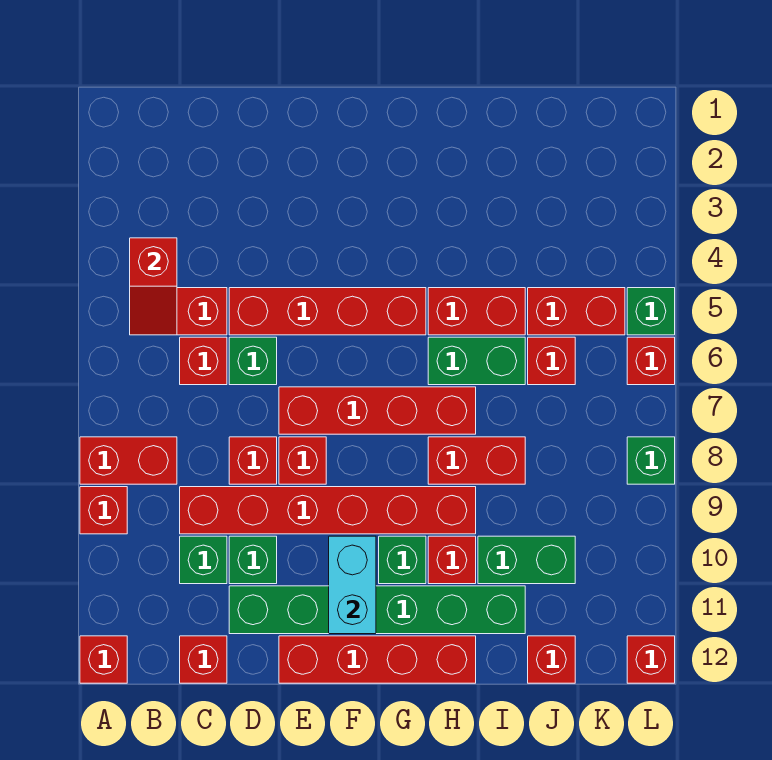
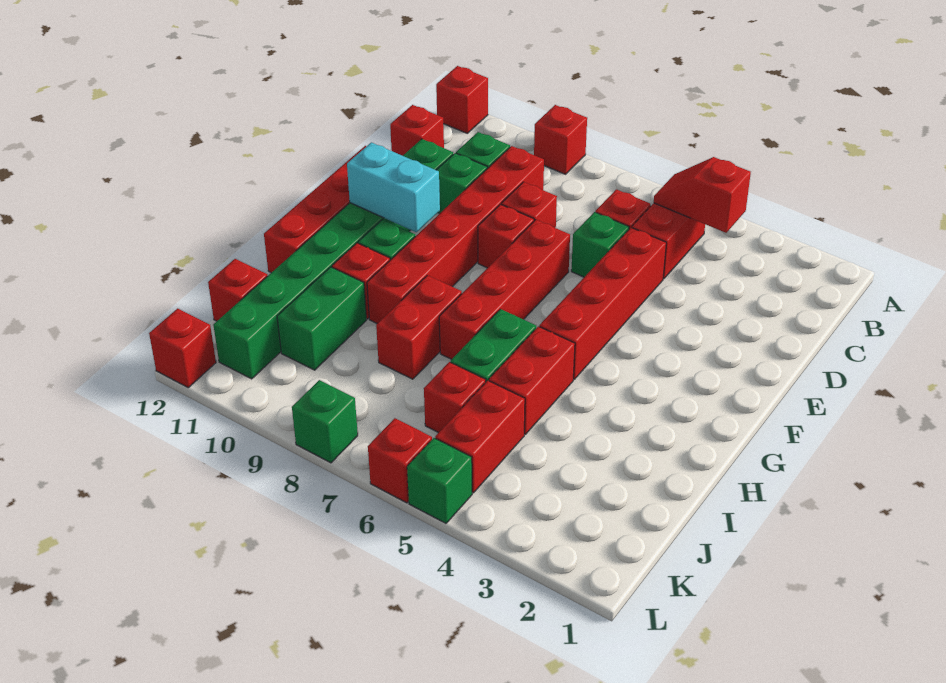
red brick A8:B8 level 1 -> none
green brick D11:I11 level 1 -> green brick D11:K11 level 1

